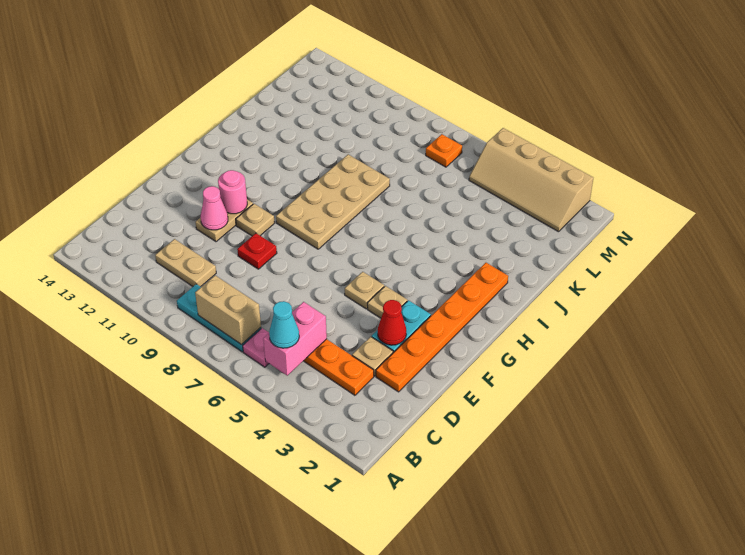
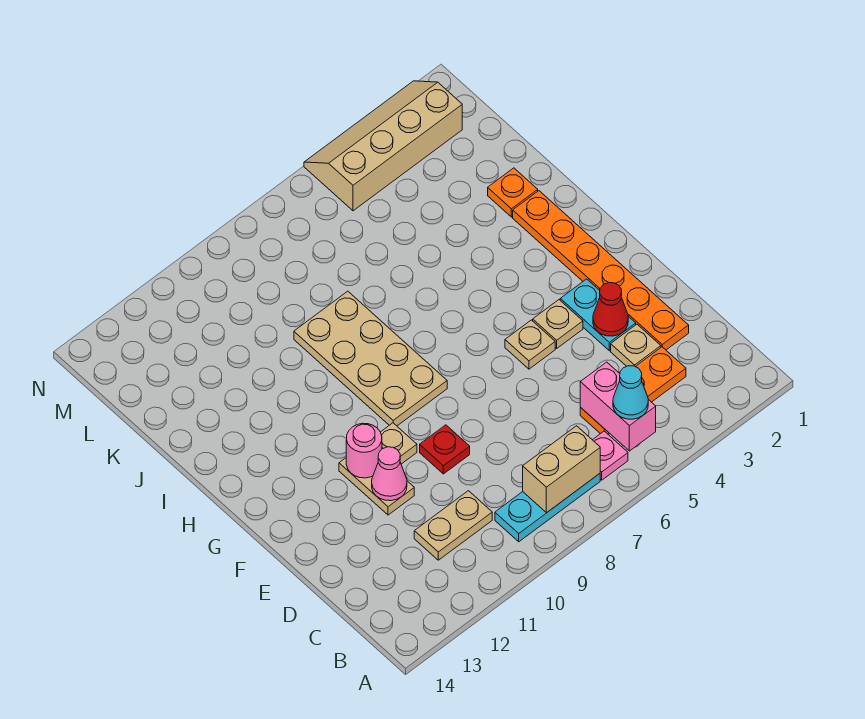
tan slope M2:N5 level 1 top N -> tan slope M2:N5 level 1 top M
orange plate M7 level 1 -> orange plate J2 level 1

